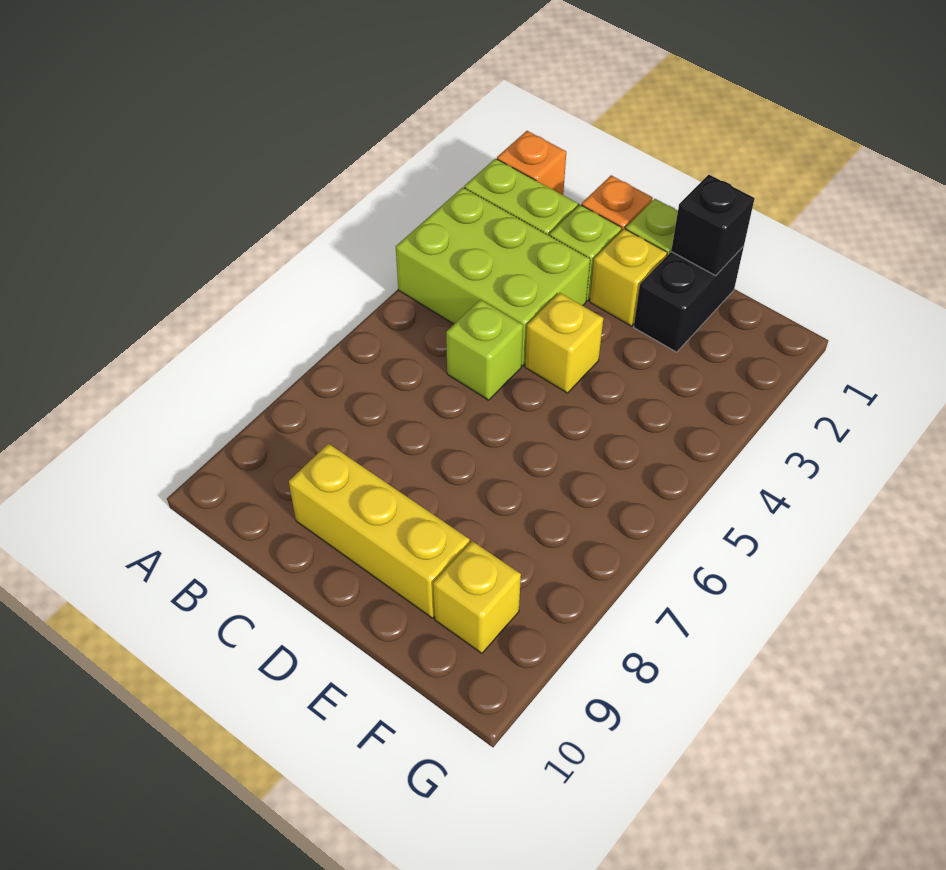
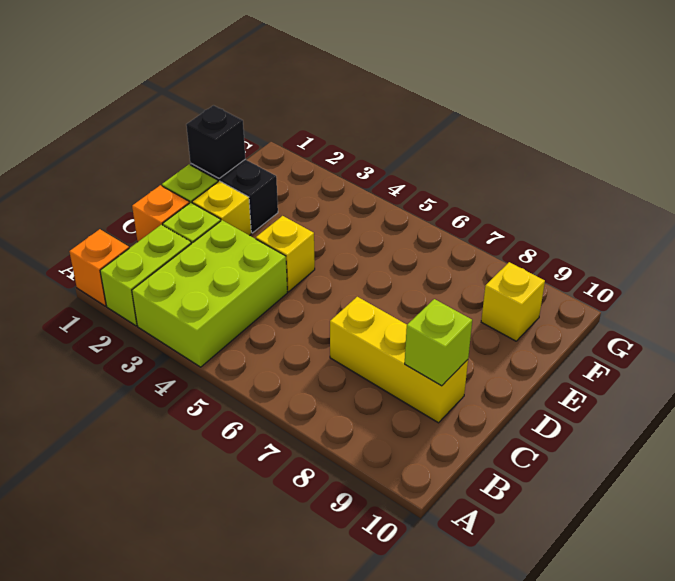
lime brick C5 level 1 -> lime brick C9 level 2
yellow brick C9:E9 level 1 -> yellow brick C7:C9 level 1

